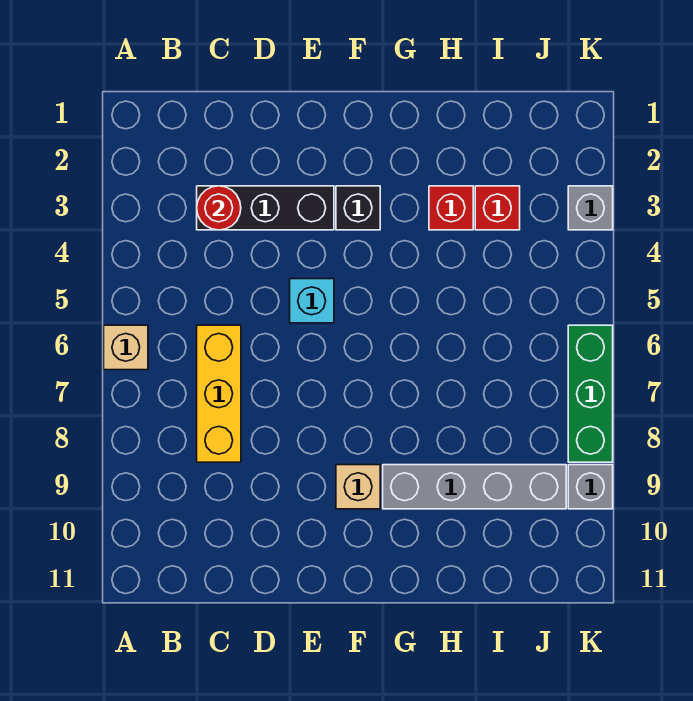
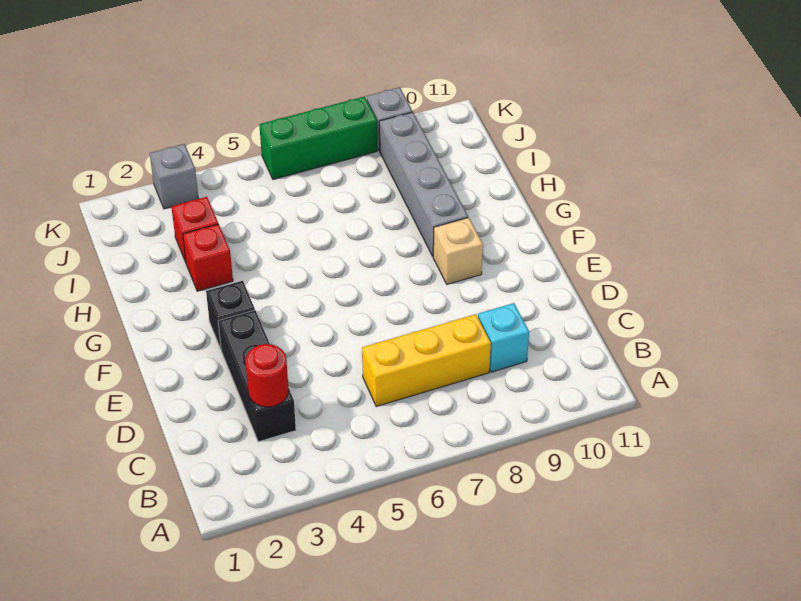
tan brick A6 level 1 -> none
cyan brick E5 level 1 -> cyan brick C9 level 1

